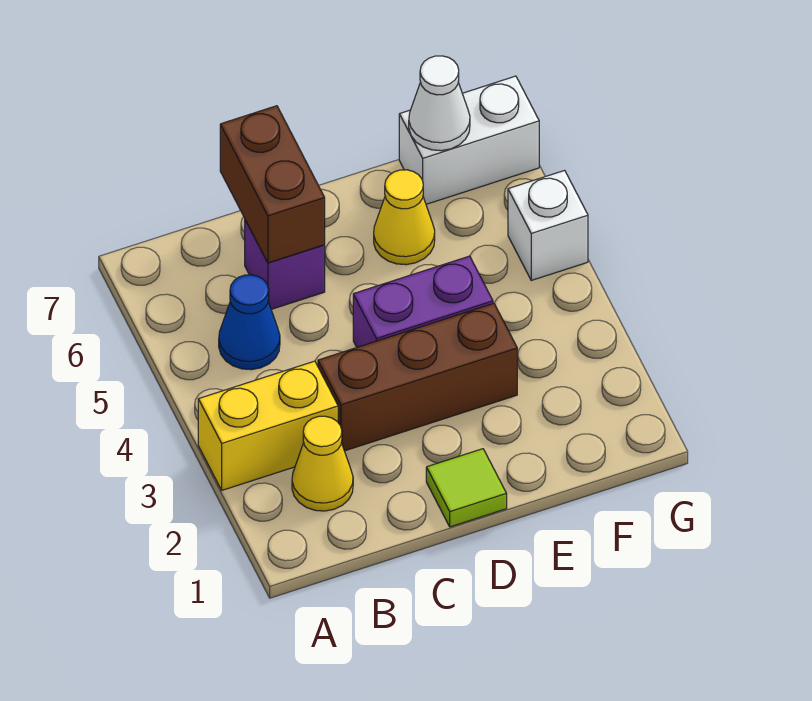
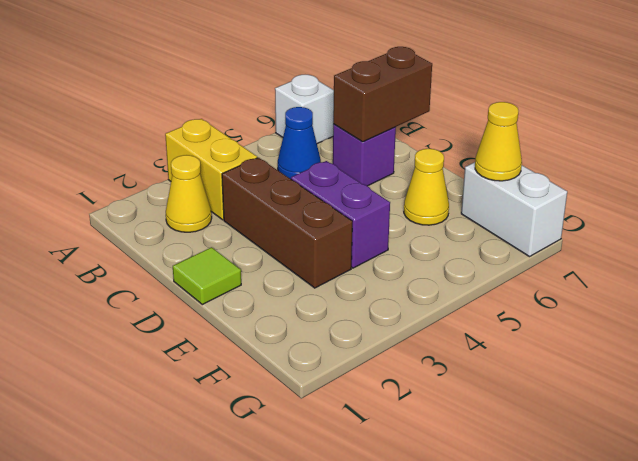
white cone F7 level 2 -> yellow cone F7 level 2
white brick G5 level 1 -> white brick A6 level 1

